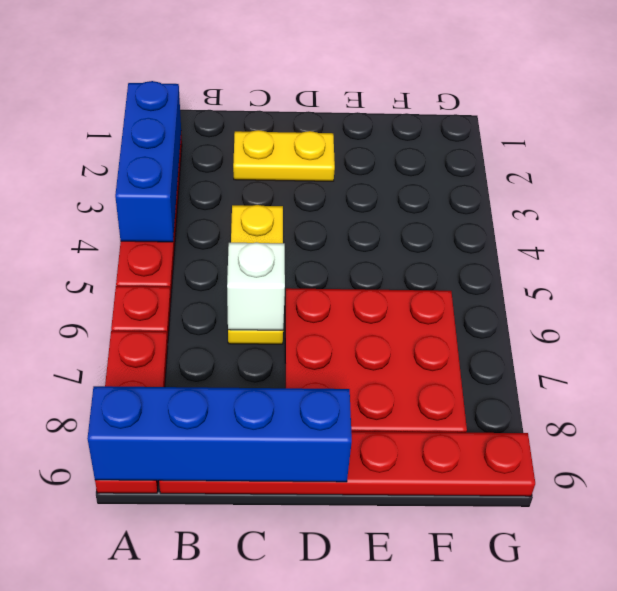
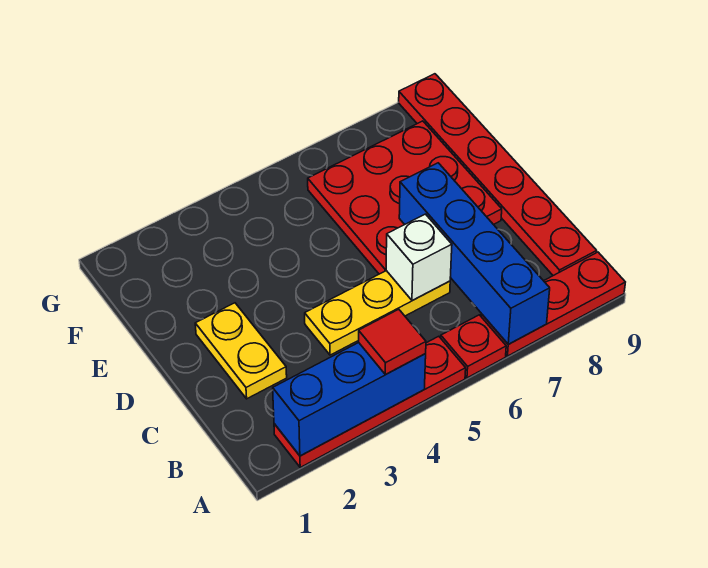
none -> red tile A4 level 3
blue brick A9:D9 level 2 -> blue brick A7:D7 level 2

